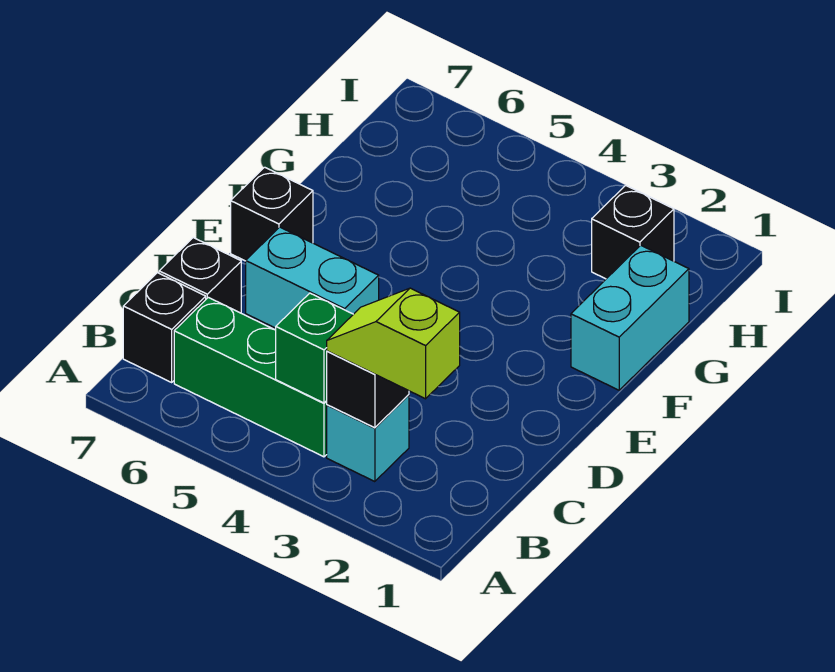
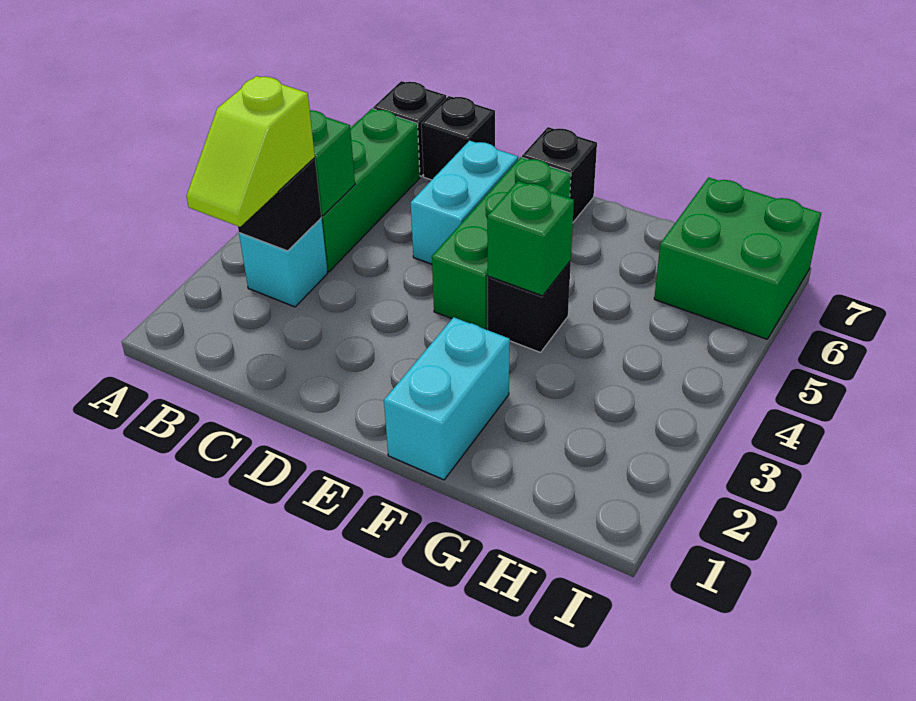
lime slope B2:B3 level 3 top 2 -> lime slope B2:B3 level 3 top 3
none -> green brick E4:E6 level 1
cyan brick F1:G1 level 1 -> cyan brick F1:F2 level 1
none -> green brick F4 level 2
black brick H2 level 1 -> black brick F4 level 1
none -> green brick H6:I7 level 1

